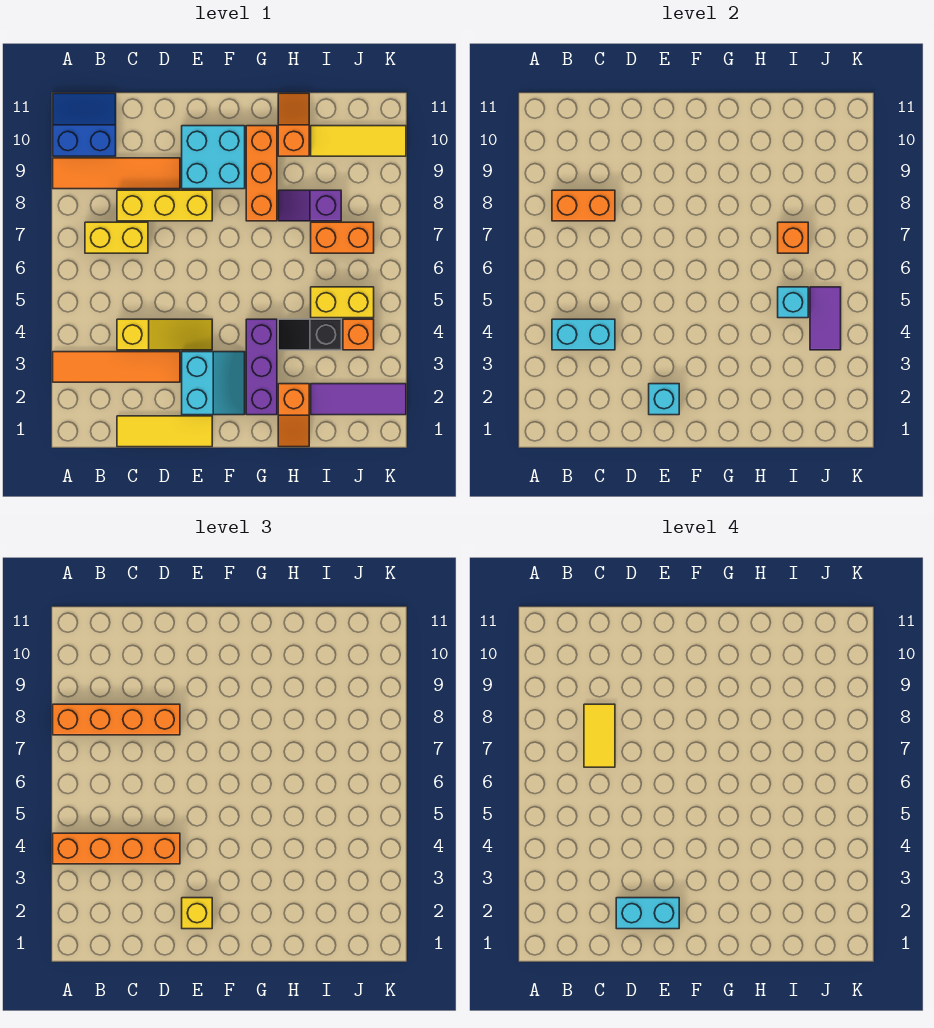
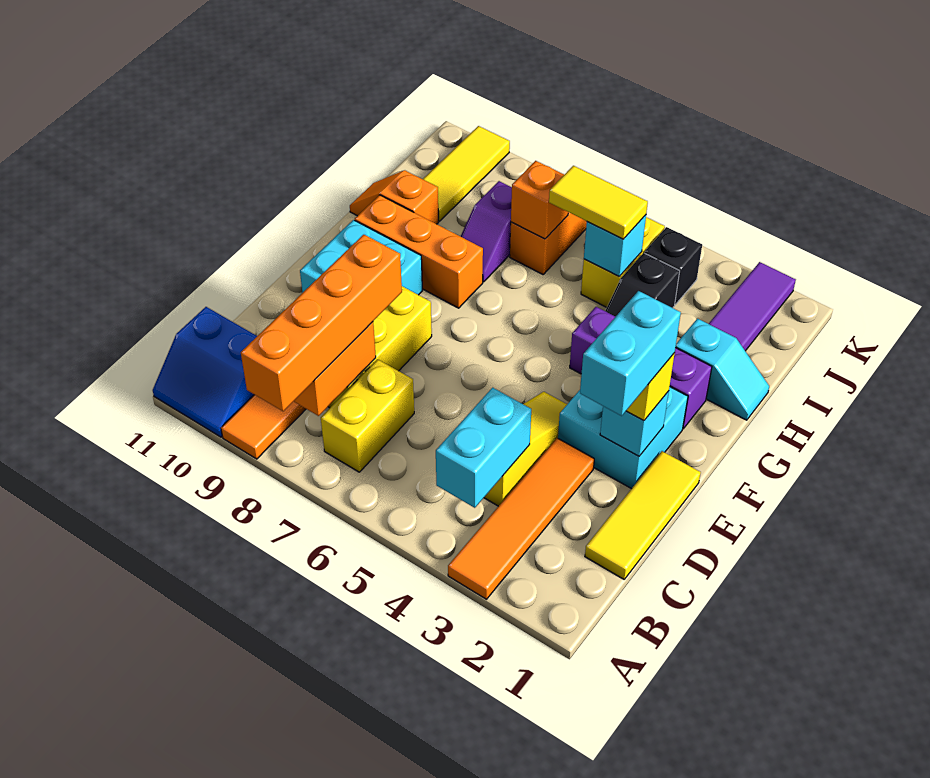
orange brick A4:D4 level 3 -> none
blue slope A10:B11 level 1 top 10 -> blue slope A10:B11 level 1 top B
yellow tile C7:C8 level 4 -> yellow tile I5:I6 level 3
cyan slope E2:F3 level 1 top E -> cyan brick E2:F3 level 1
orange slope H1:H2 level 1 top 2 -> cyan slope H1:H2 level 1 top 2
orange brick J4 level 1 -> black brick J4 level 1
purple tile J4:J5 level 2 -> none

